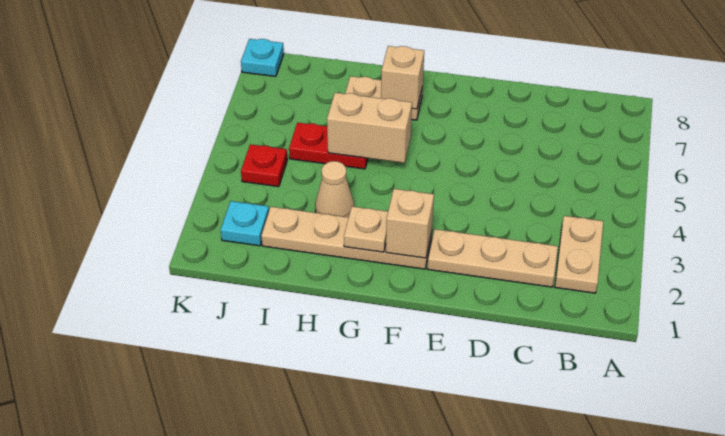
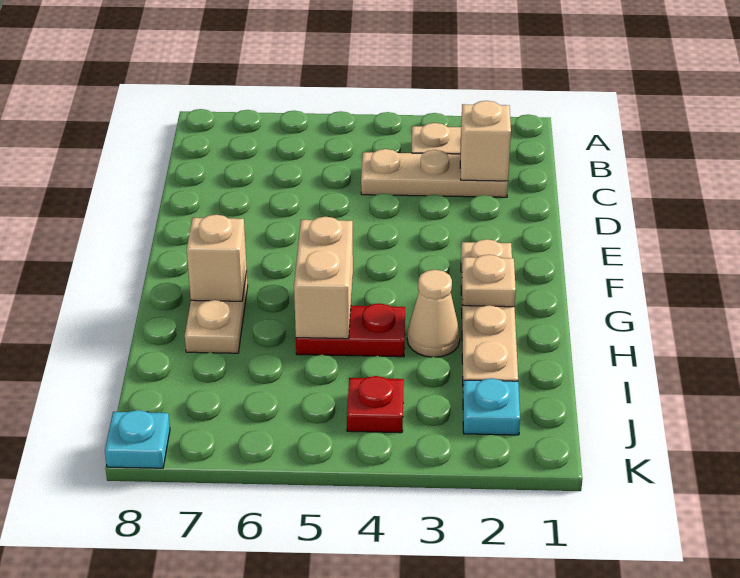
tan plate C2:E2 level 1 -> tan plate C2:C4 level 1
tan brick F2 level 2 -> tan brick C2 level 2
red plate H5:I5 level 1 -> red plate H4:H5 level 1

